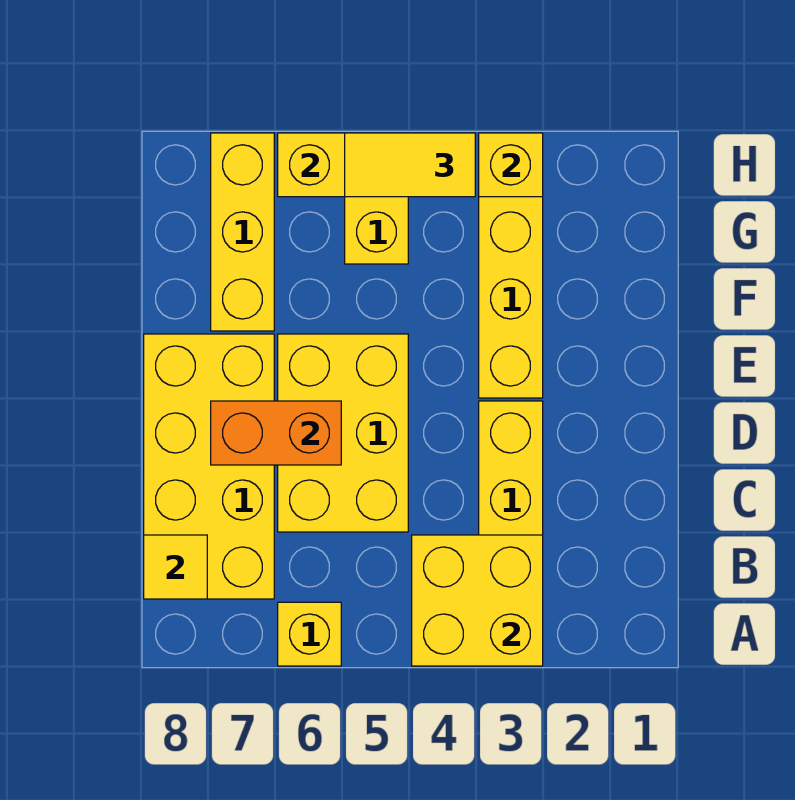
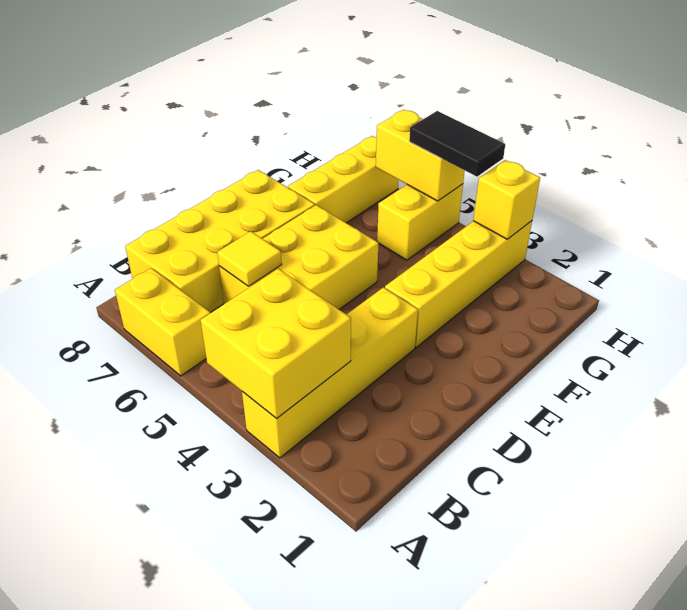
yellow brick A6 level 1 -> yellow brick A6:A7 level 1
yellow tile B8 level 2 -> yellow tile C6 level 2
orange brick D6:D7 level 2 -> none
yellow tile H4:H5 level 3 -> black tile H4:H5 level 3

